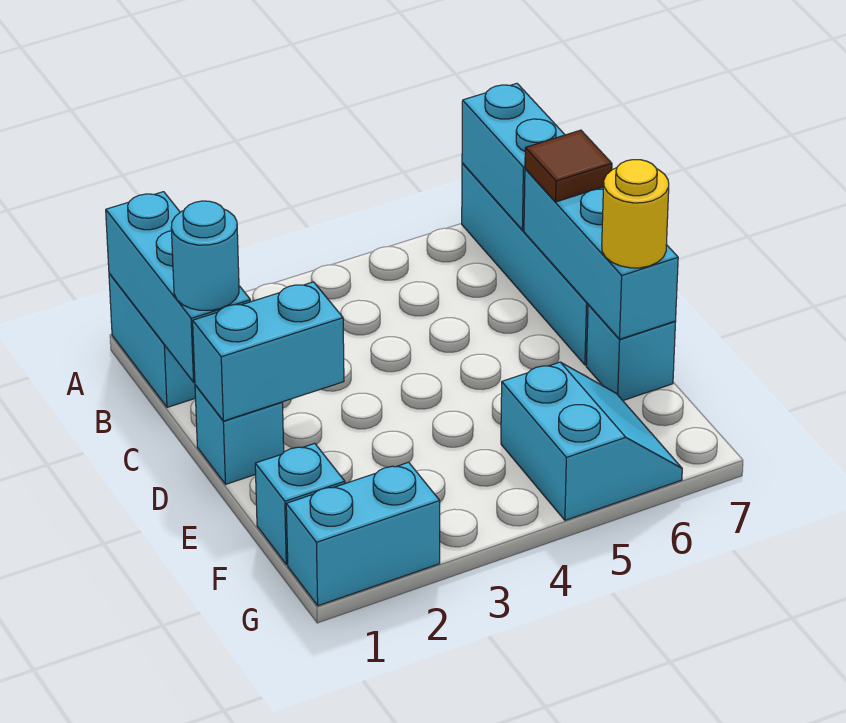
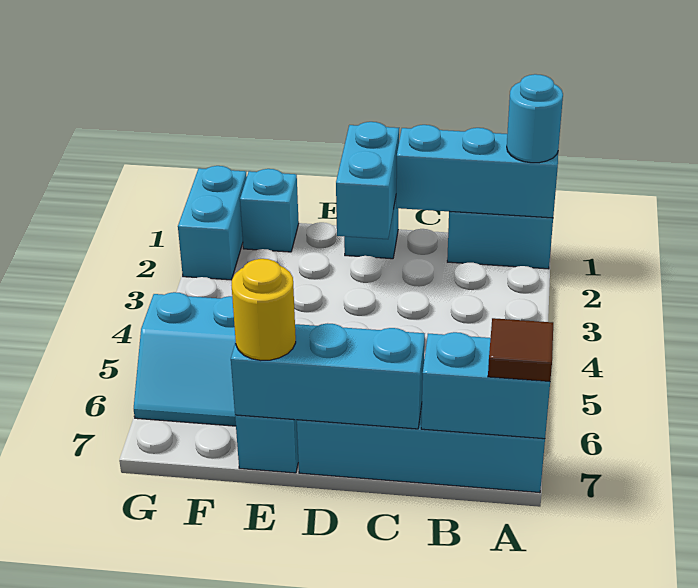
cyan round brick C1 level 3 -> cyan round brick A1 level 3
brown tile C7 level 3 -> brown tile A7 level 3

